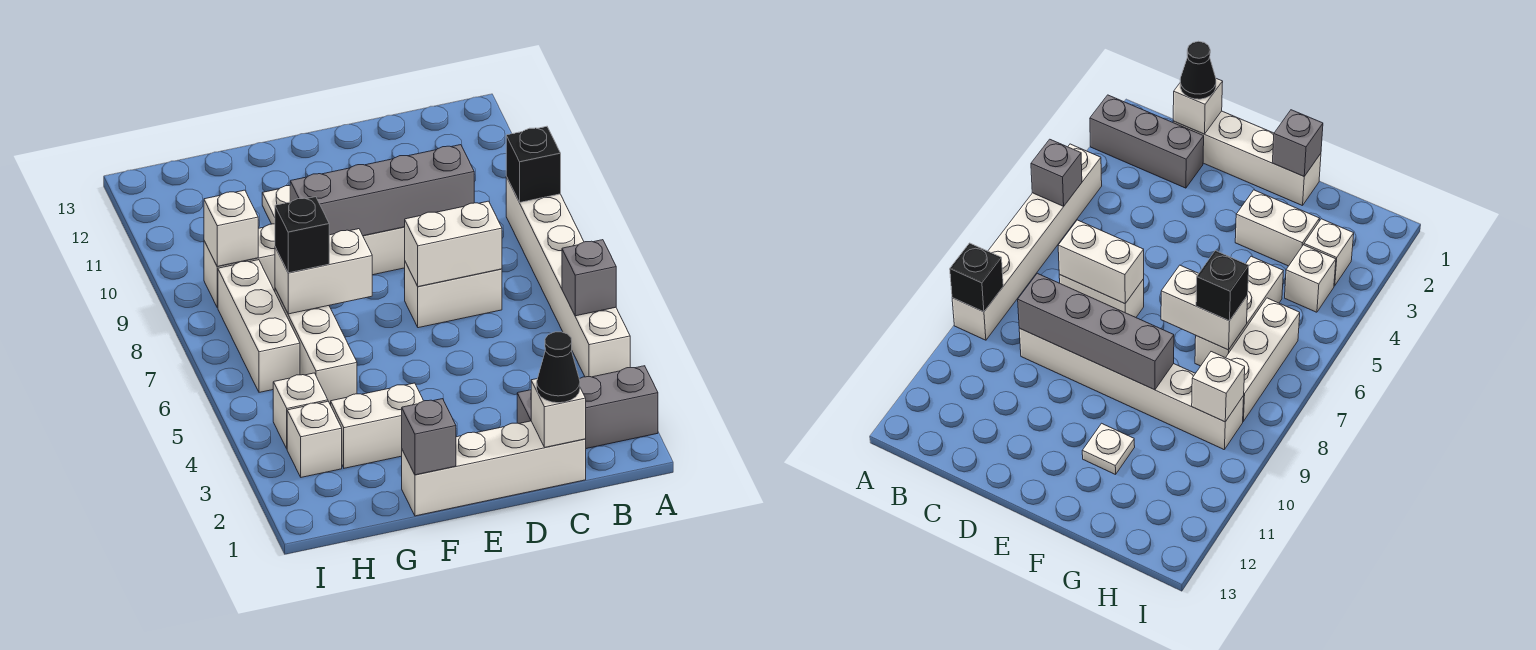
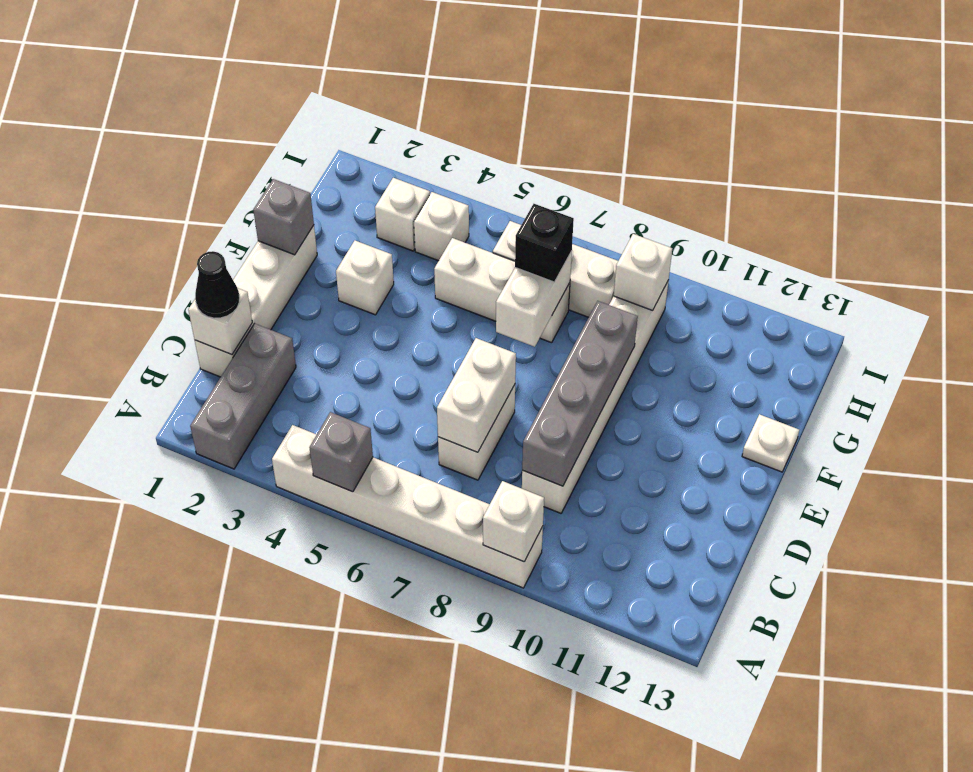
black brick A9 level 2 -> white brick A9 level 2
white brick F3:G3 level 1 -> white brick F3 level 1
white plate F11 level 1 -> white plate F13 level 1

